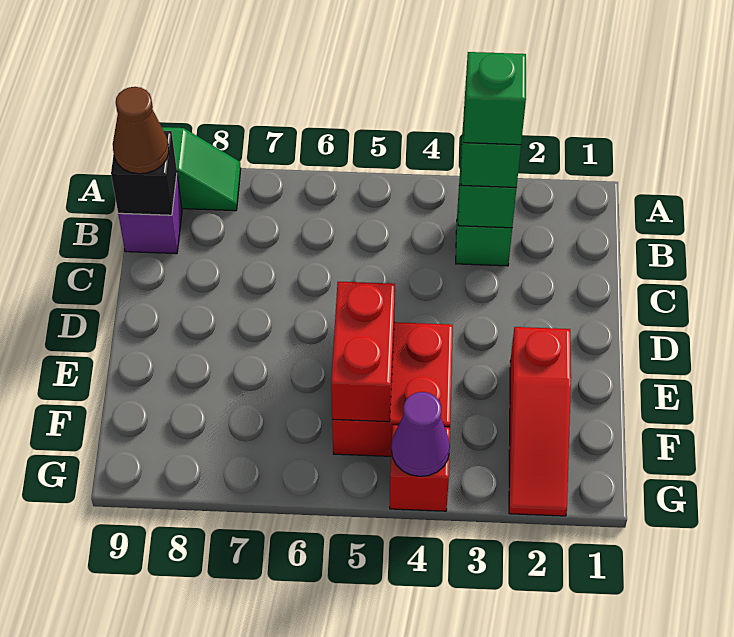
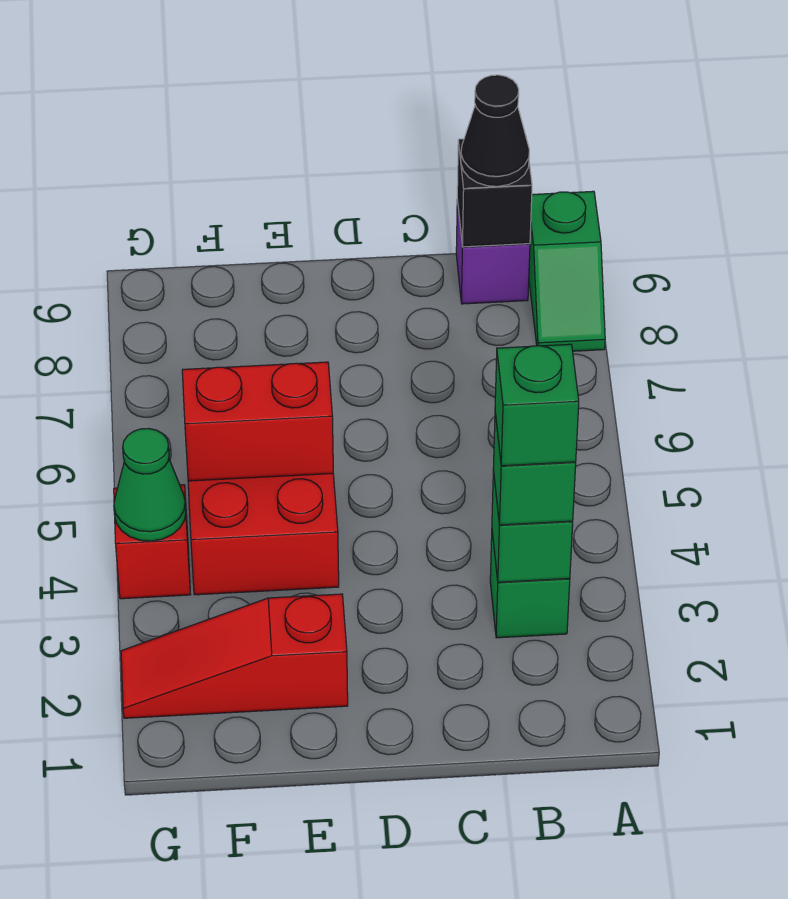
brown cone B9 level 3 -> black cone B9 level 3
purple cone G4 level 2 -> green cone G4 level 2

